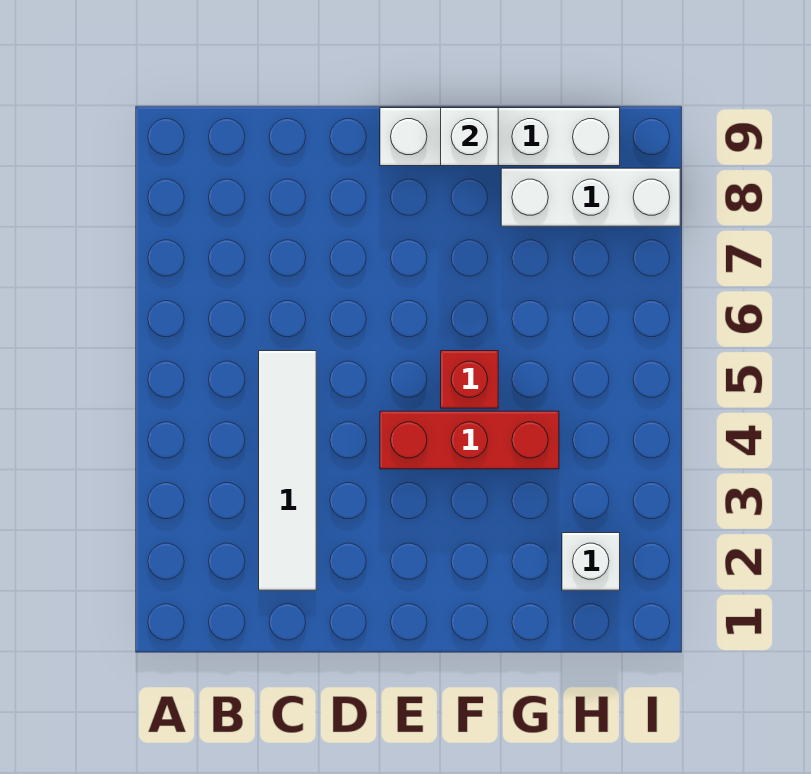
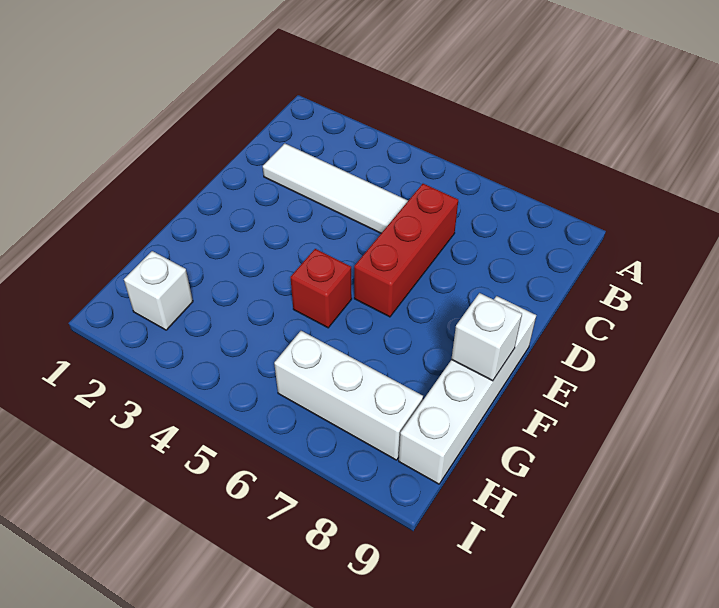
red brick E4:G4 level 1 -> red brick C6:E6 level 1
white brick G8:I8 level 1 -> white brick H6:H8 level 1

